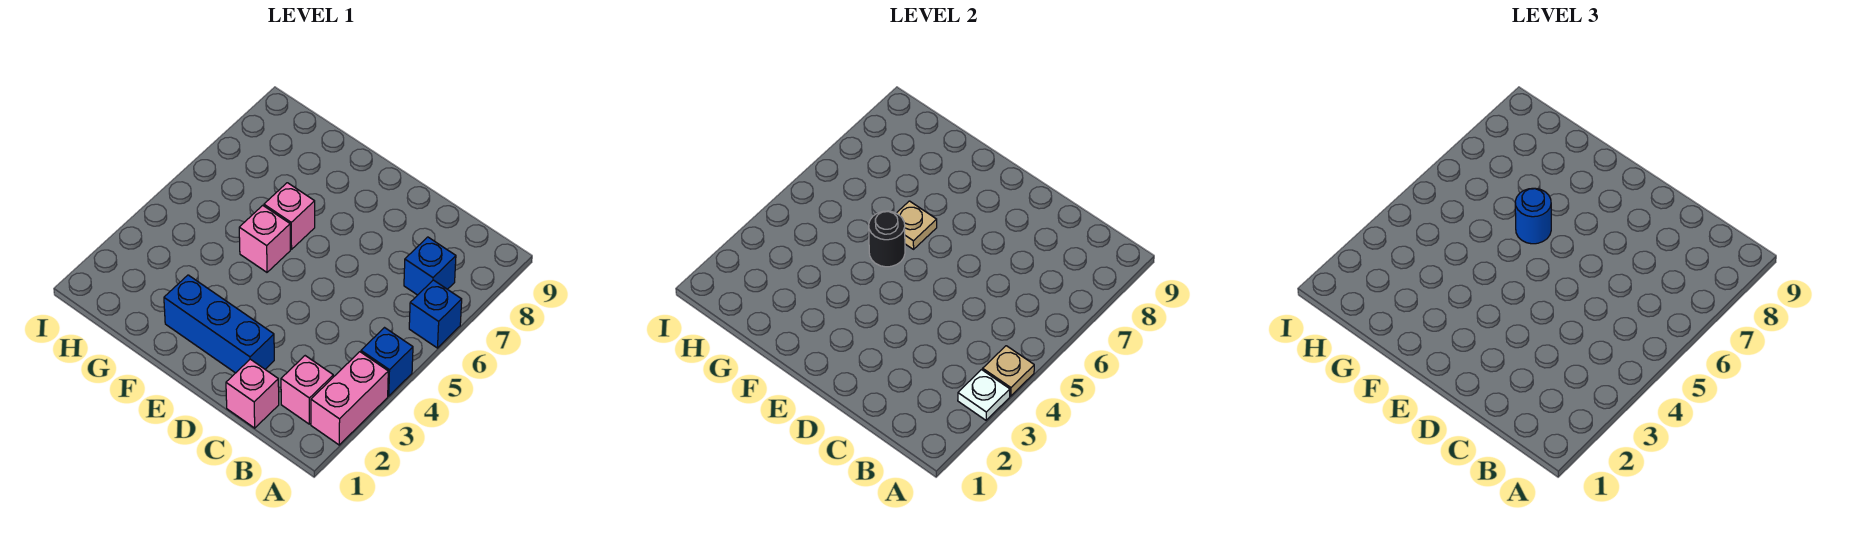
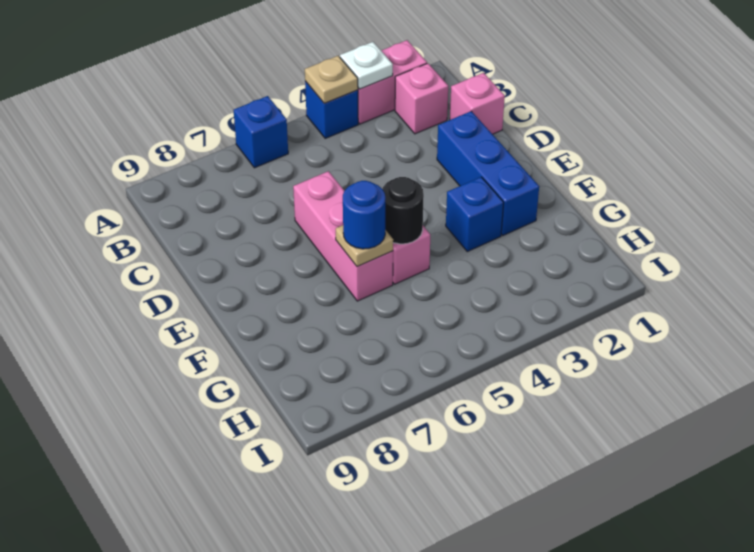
blue brick B7 level 1 -> blue brick F3 level 1
pink brick F6 level 1 -> pink brick D6:F6 level 1

